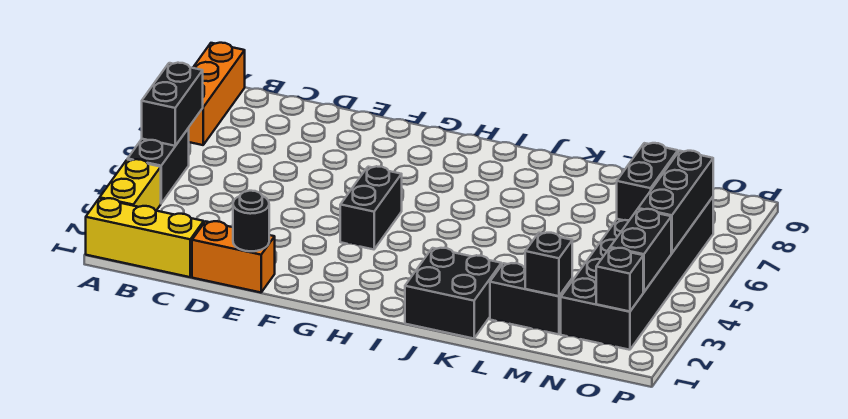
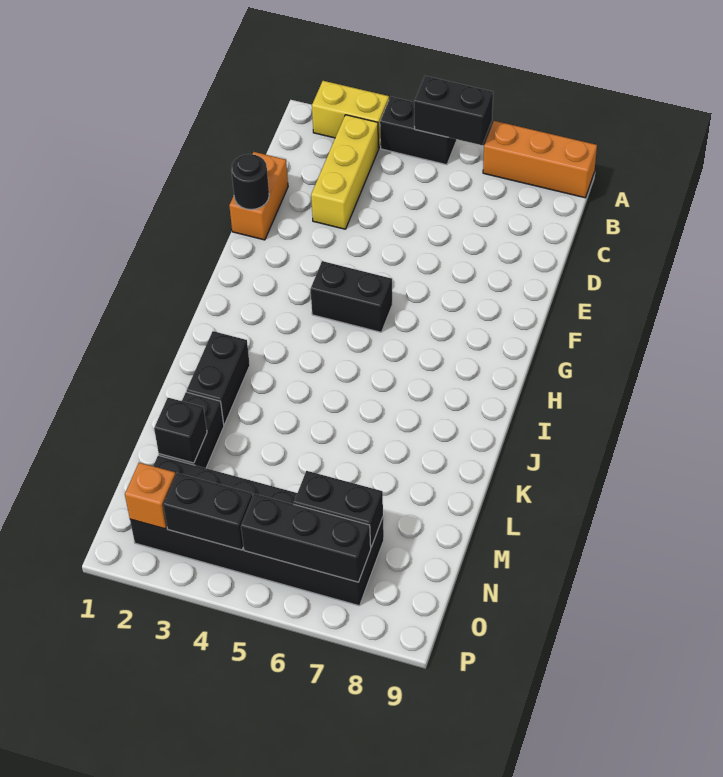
yellow brick A1:C1 level 1 -> yellow brick B3:D3 level 1
black brick J1:K2 level 1 -> black brick J2:K2 level 1
black brick O2 level 2 -> orange brick O2 level 2

